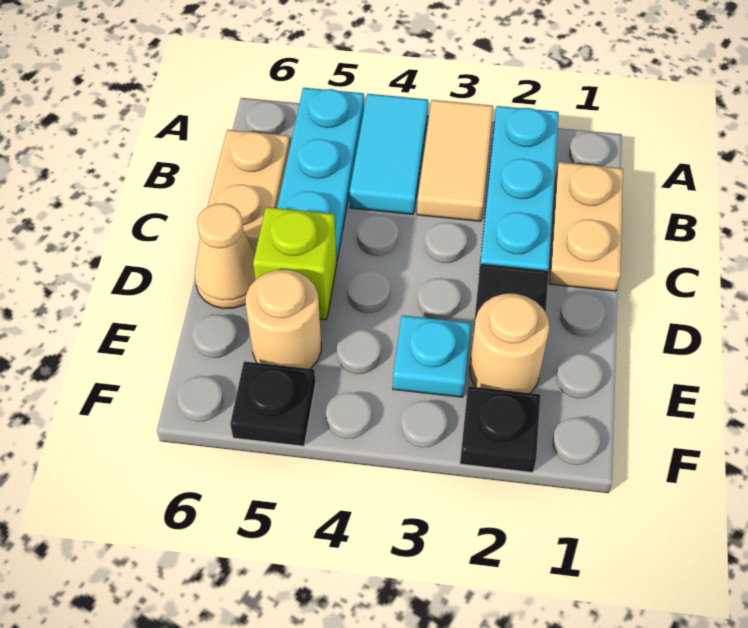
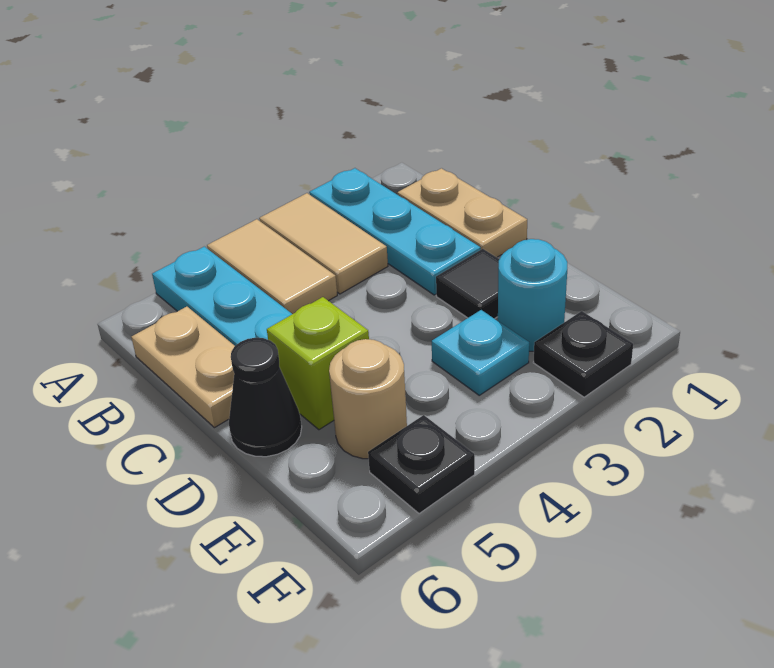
cyan tile A4:B4 level 1 -> tan tile A4:B4 level 1
tan cone D6 level 1 -> black cone D6 level 1
tan round brick E2 level 1 -> cyan round brick E2 level 1

